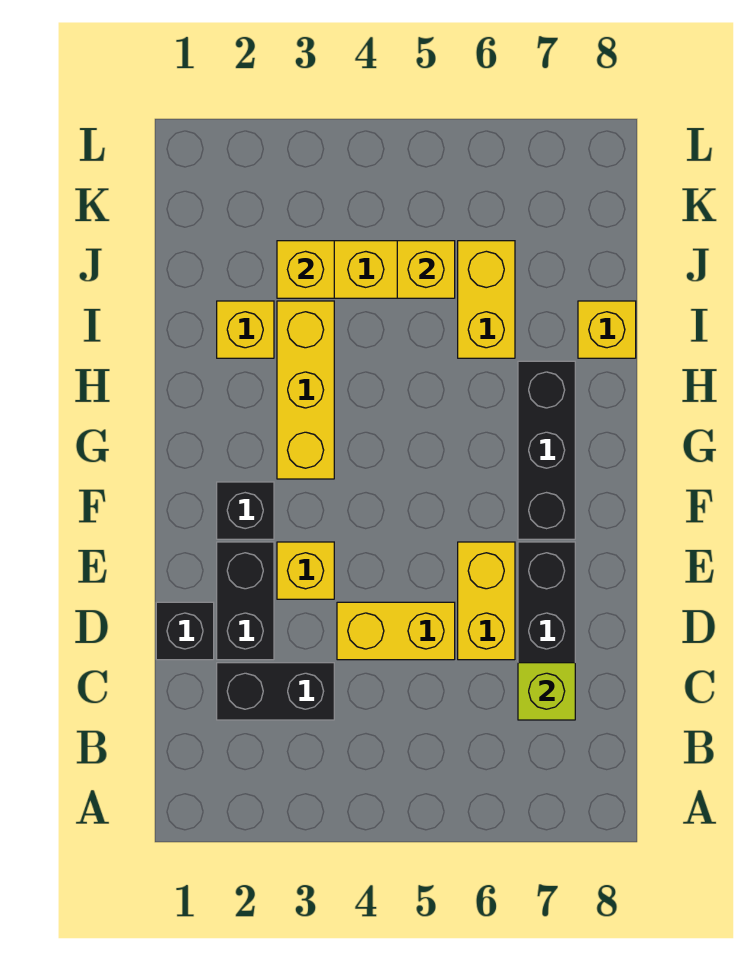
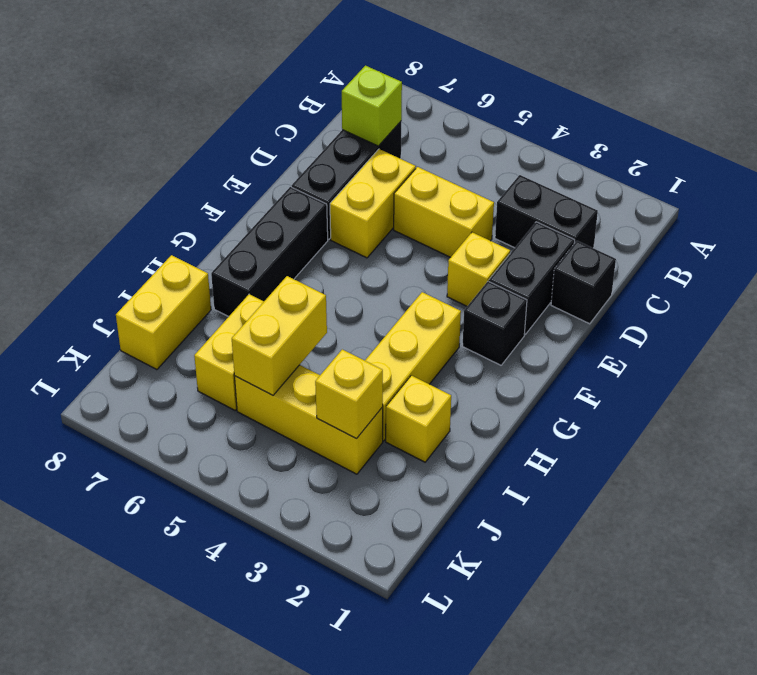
yellow brick I8 level 1 -> yellow brick I8:J8 level 1
yellow brick J5 level 2 -> yellow brick I5:J5 level 2

